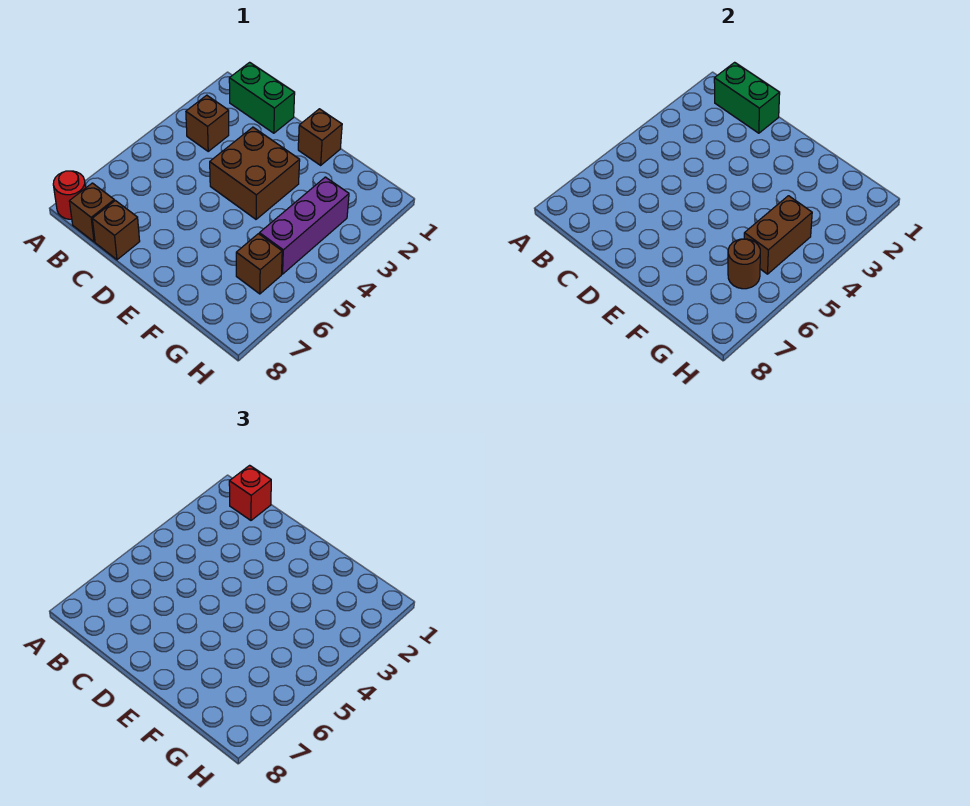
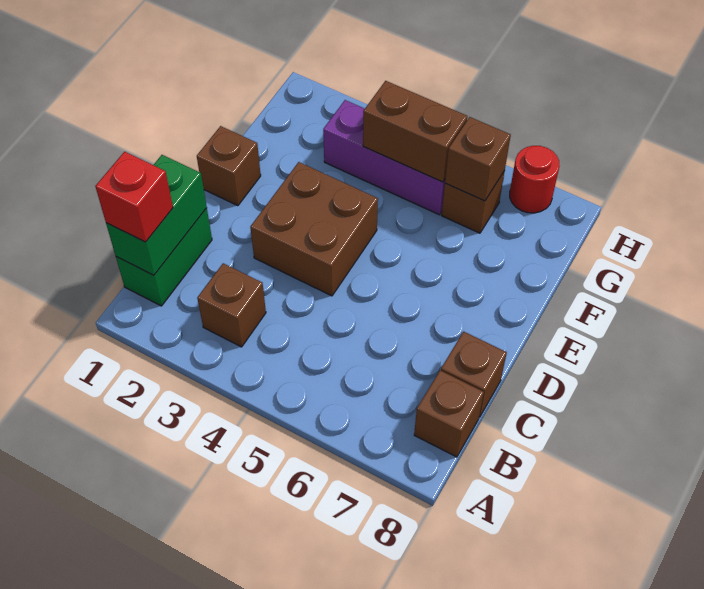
red round brick A8 level 1 -> red round brick H7 level 1
brown round brick G6 level 2 -> brown brick G6 level 2

